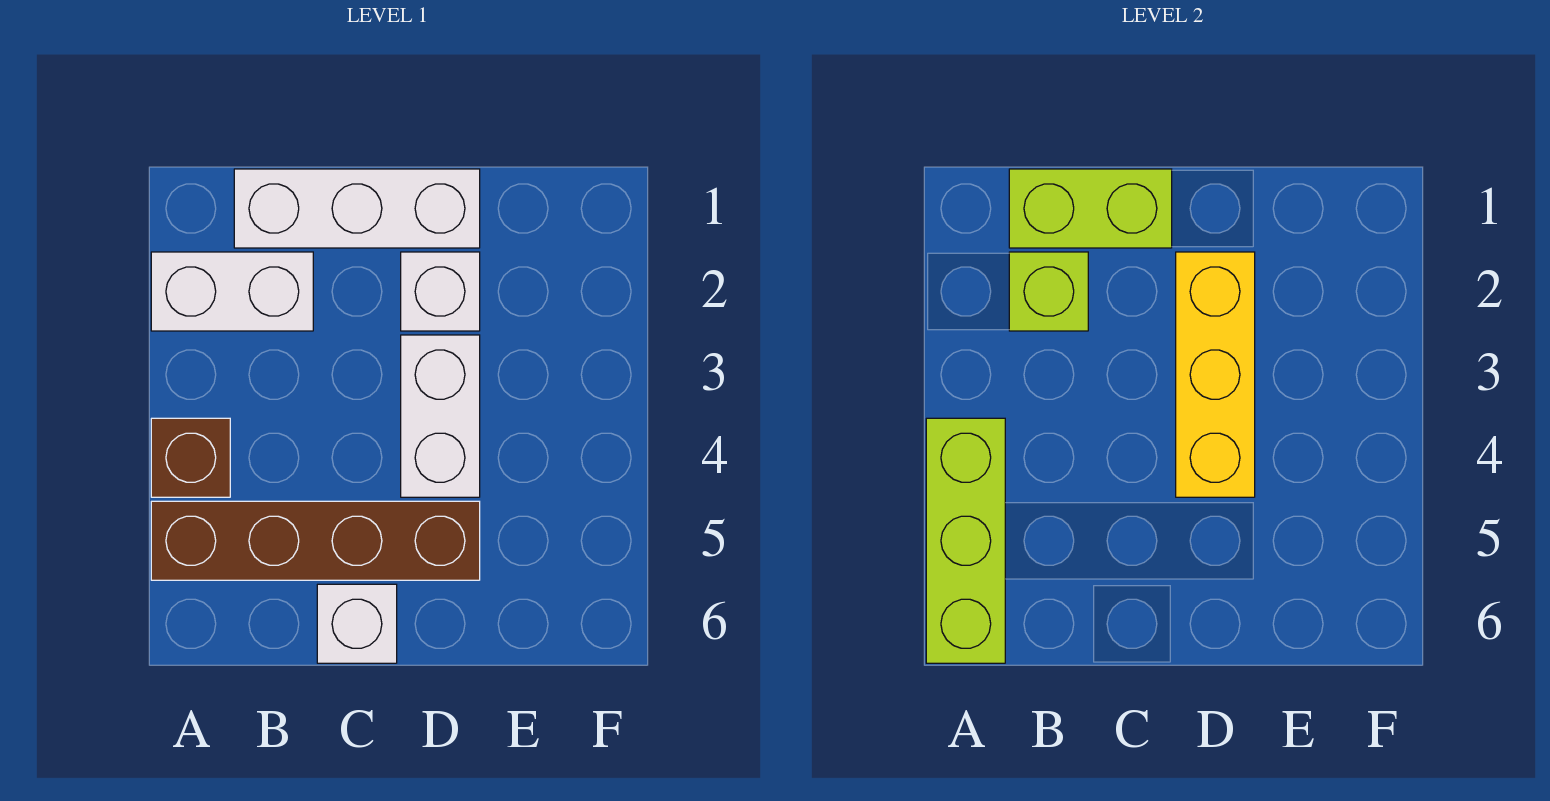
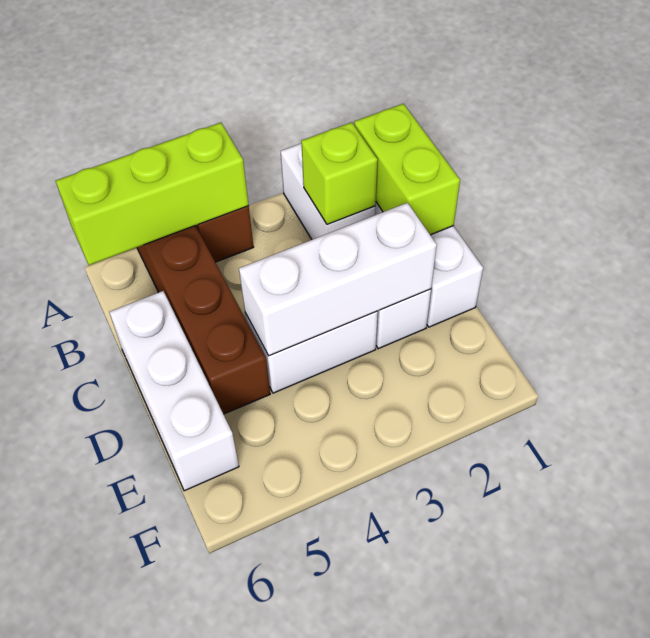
white brick C6 level 1 -> white brick C6:E6 level 1
yellow brick D2:D4 level 2 -> white brick D2:D4 level 2

